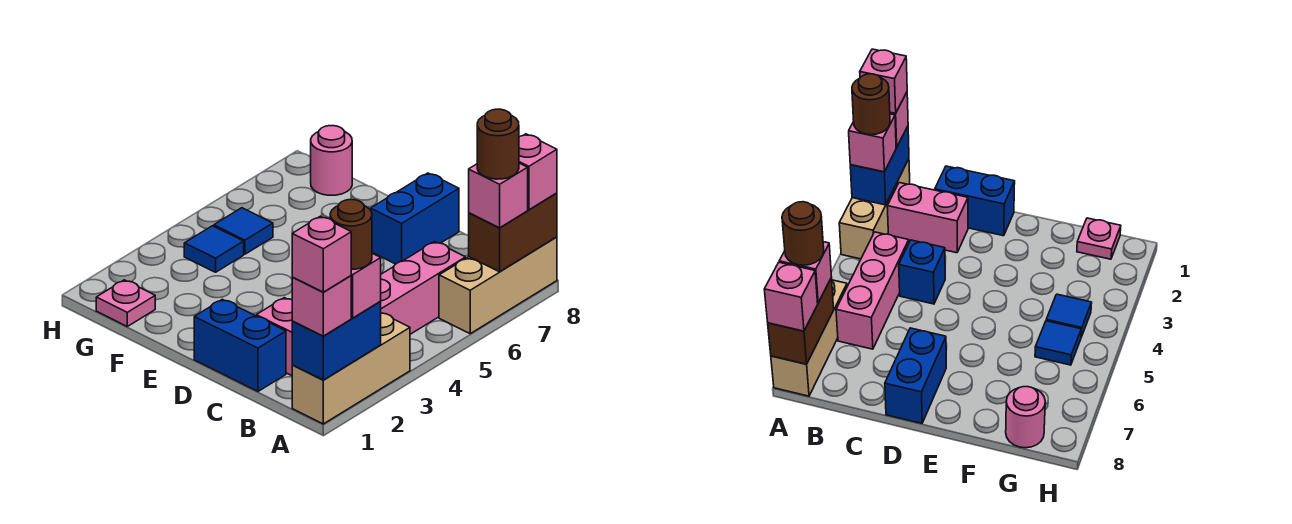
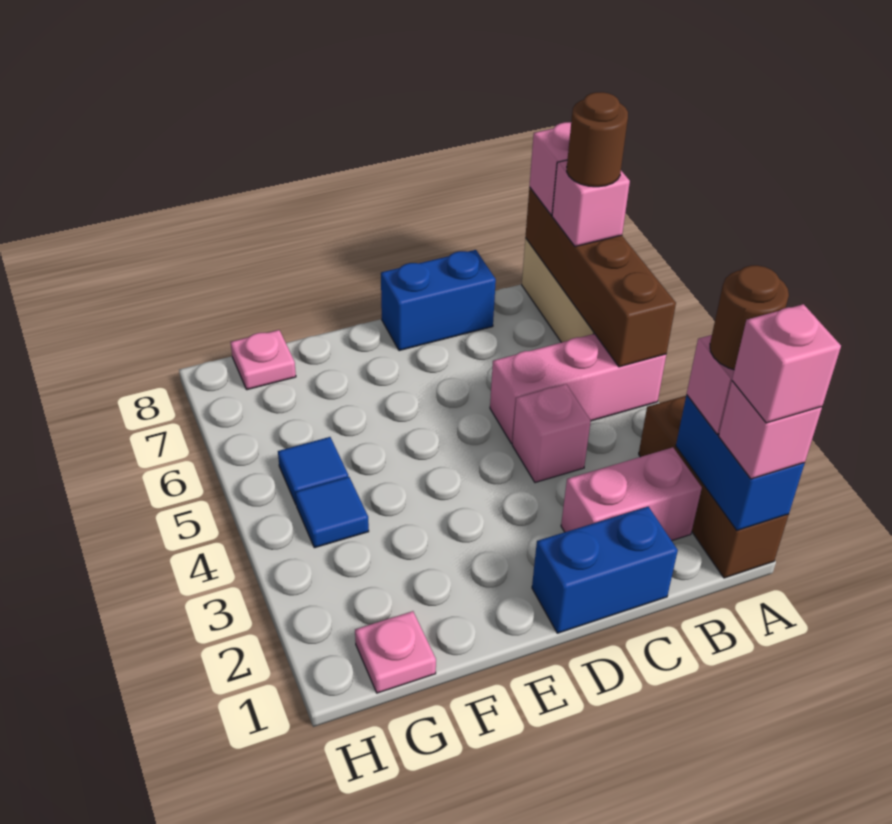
tan brick A1:A3 level 1 -> brown brick A1:A3 level 1
brown brick A7:A8 level 2 -> brown brick A5:A8 level 2
pink brick B4:B6 level 1 -> pink brick A5:C5 level 1
blue brick C4 level 1 -> pink brick C4 level 1
blue brick D7:D8 level 1 -> blue brick C8:D8 level 1
pink round brick G8 level 1 -> pink plate G8 level 1

